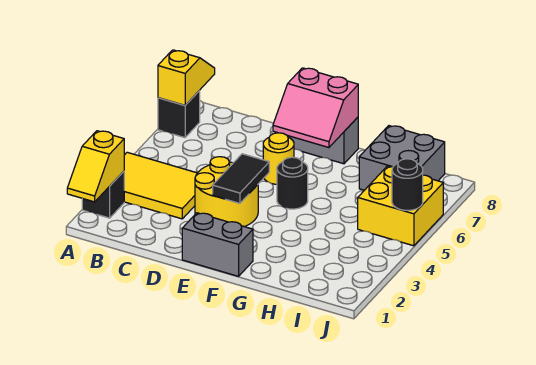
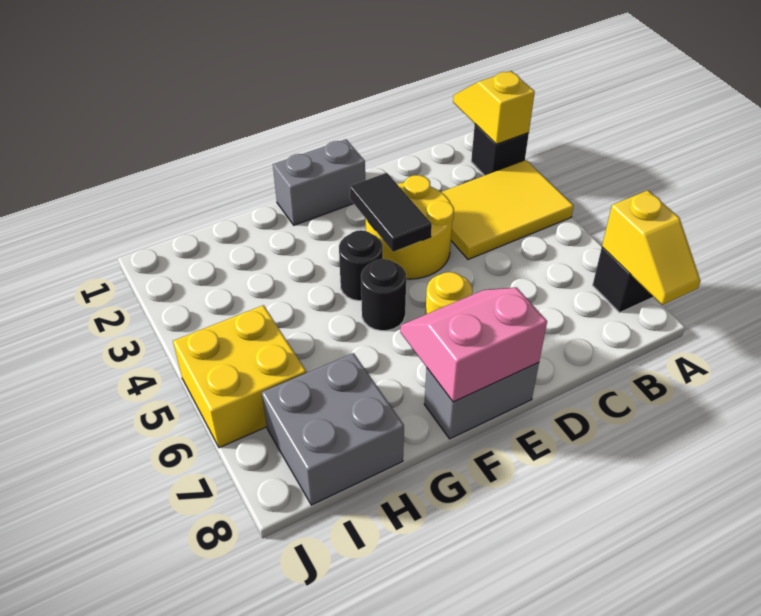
black round brick J5 level 2 -> black round brick F4 level 1

